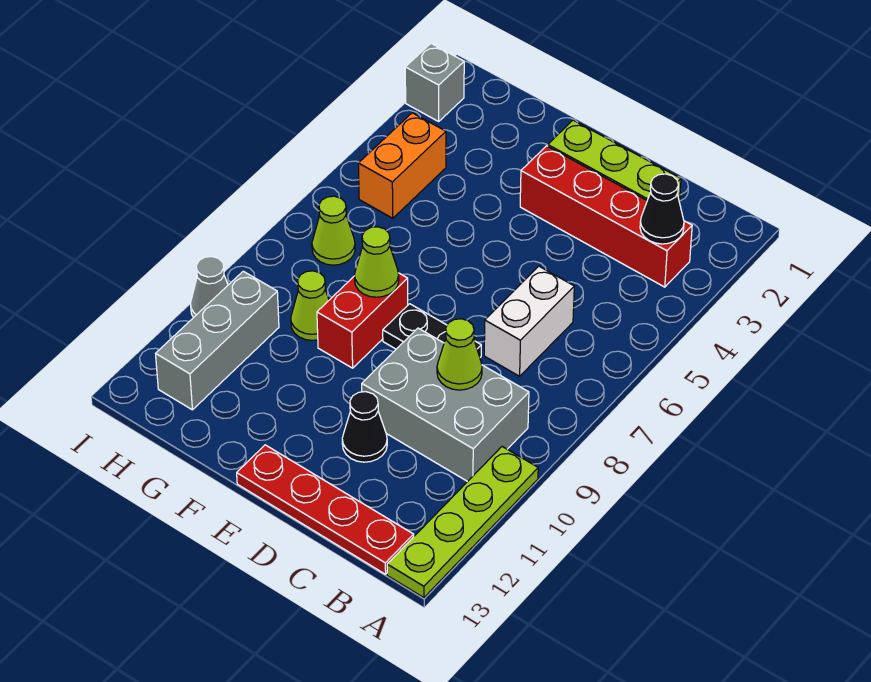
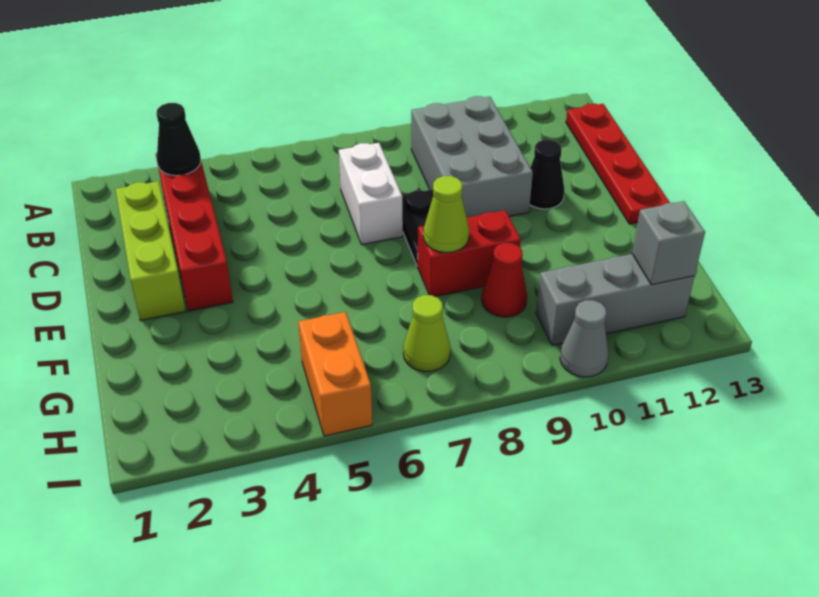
lime plate A10:A13 level 1 -> none
white brick C6:C7 level 1 -> white brick C7:D7 level 1
lime cone C9 level 2 -> none
lime cone G9 level 1 -> red cone G9 level 1
orange brick H4:H5 level 1 -> orange brick H5:I5 level 1
grey brick I2 level 1 -> grey brick H12 level 2

